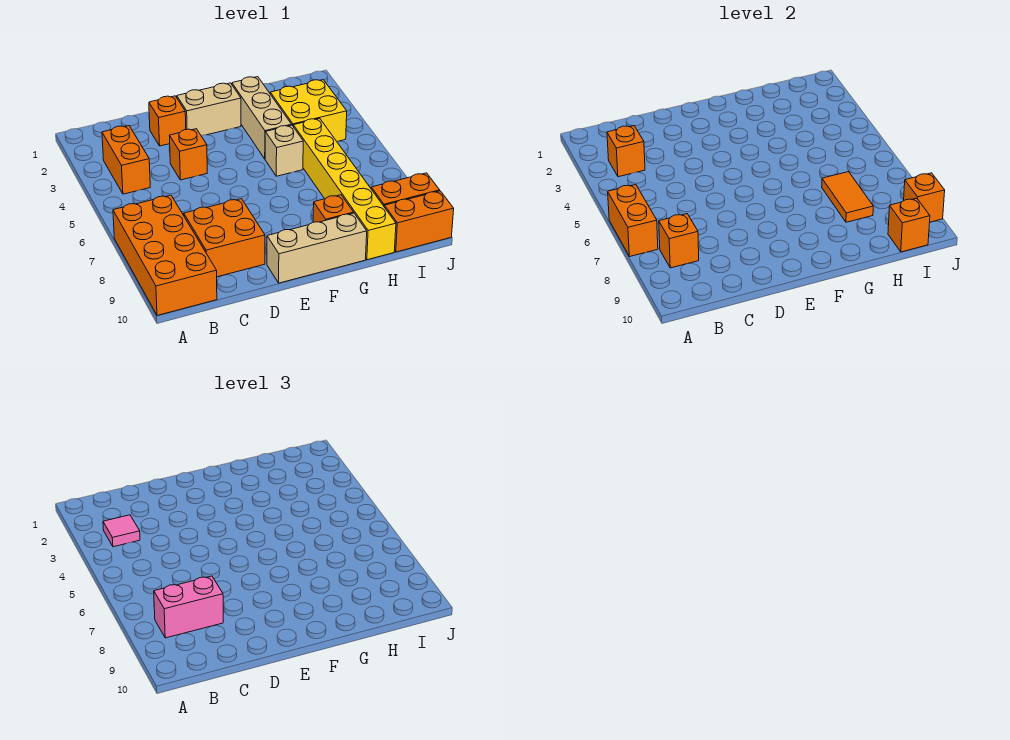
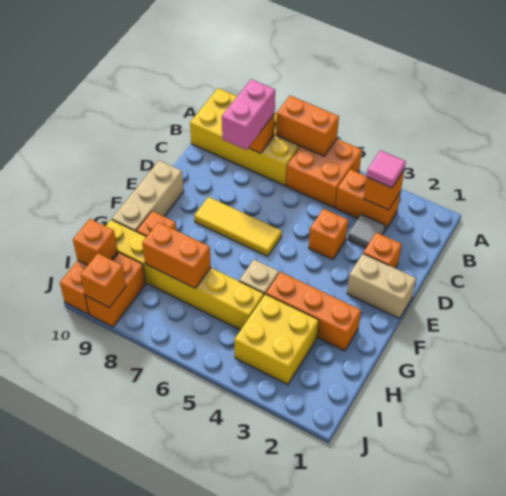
orange brick A7:B10 level 1 -> yellow brick A7:B10 level 1
none -> grey tile C3 level 1
orange brick C8:D9 level 1 -> orange brick A5:B6 level 1
tan brick E2:F2 level 1 -> tan brick E1:E2 level 1
none -> yellow tile E6:E8 level 1
tan brick G2:G4 level 1 -> orange brick G2:G4 level 1
orange tile H7:H8 level 2 -> orange brick H7:H8 level 2

